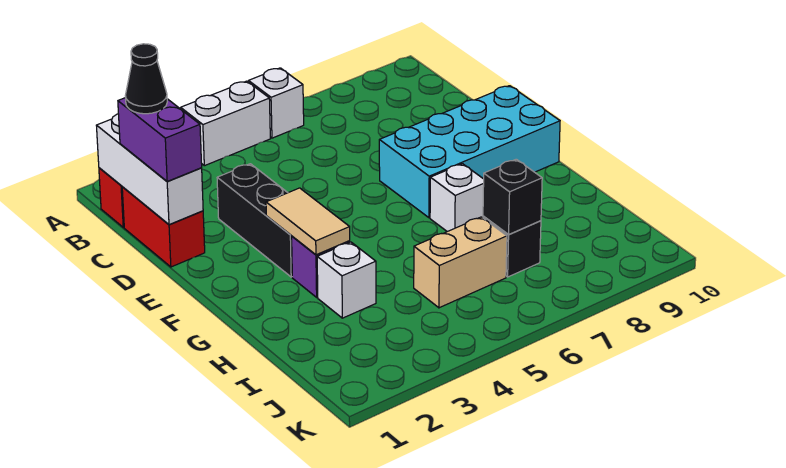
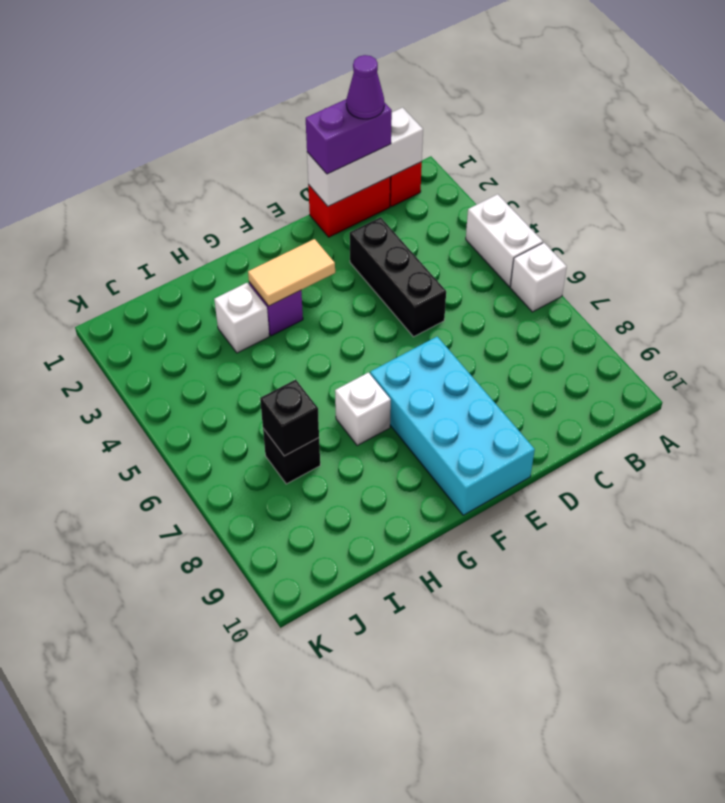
black cone C1 level 4 -> purple cone C1 level 4
black brick D3:F3 level 1 -> black brick D3:D5 level 1
tan brick I5:I6 level 1 -> none

